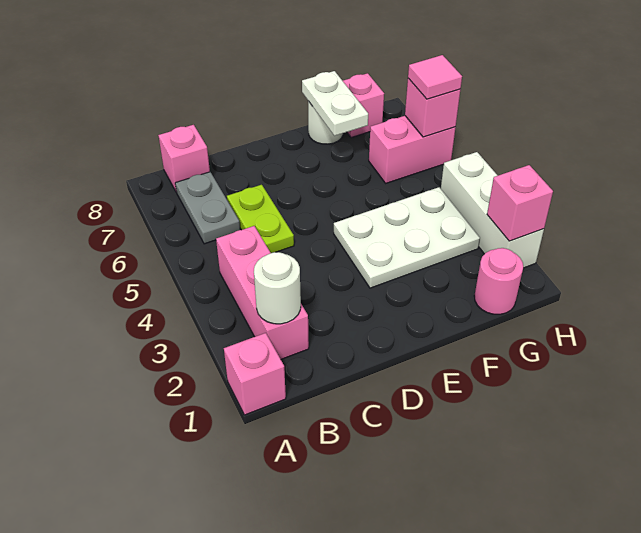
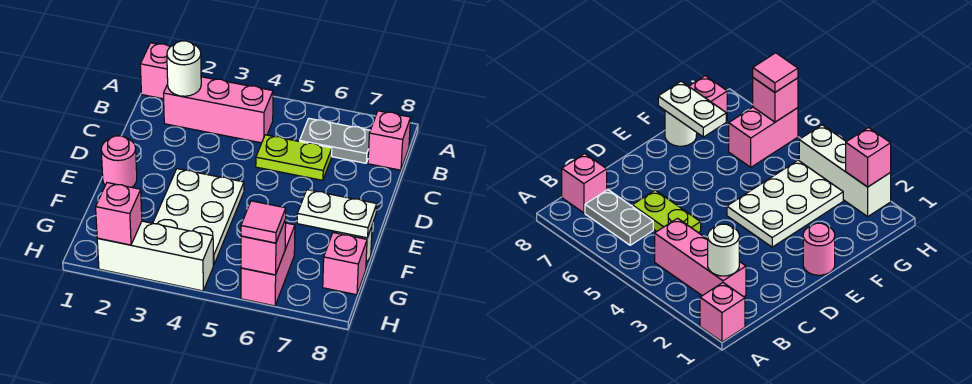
pink round brick G1 level 1 -> pink round brick E1 level 1

